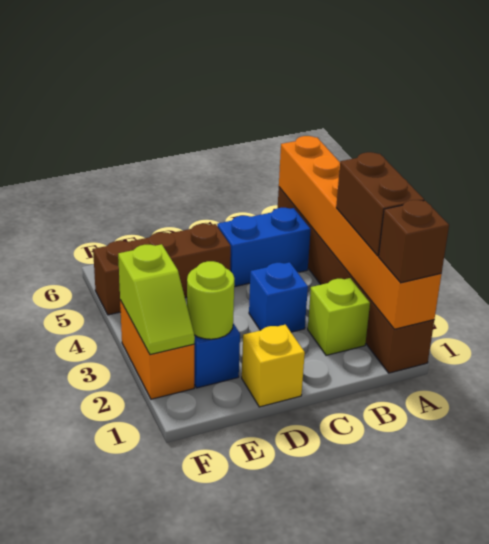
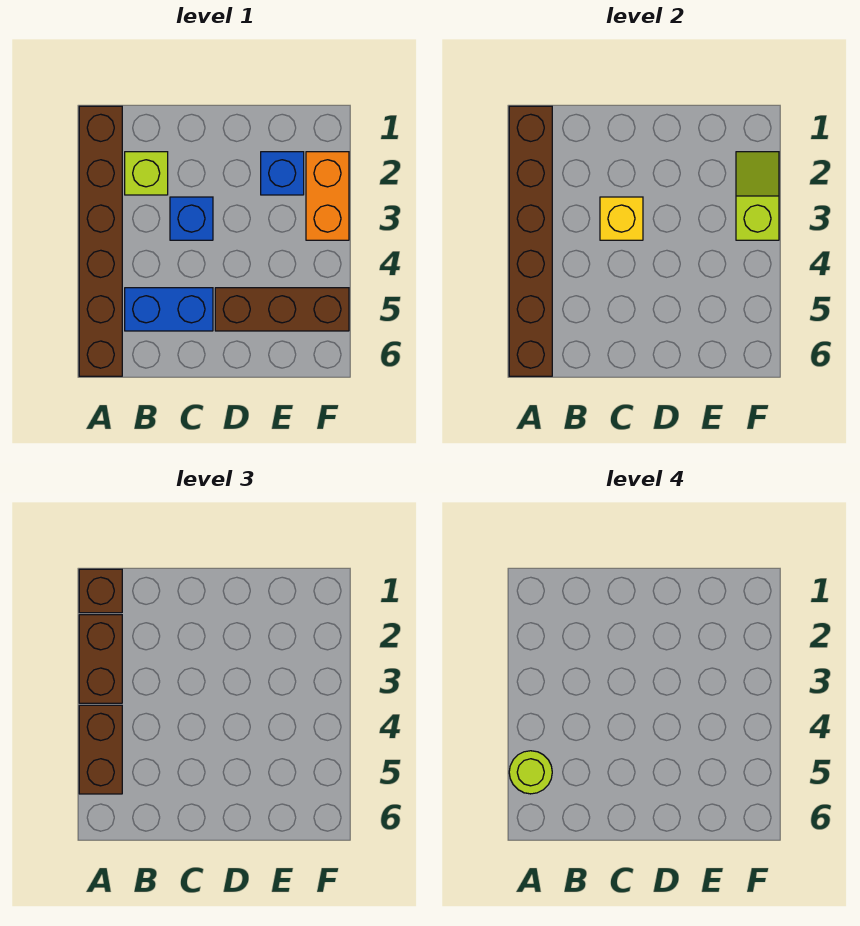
orange brick A1:A6 level 2 -> brown brick A1:A6 level 2
none -> brown brick A4:A5 level 3
yellow brick D1 level 1 -> yellow brick C3 level 2
lime round brick E2 level 2 -> lime round brick A5 level 4

